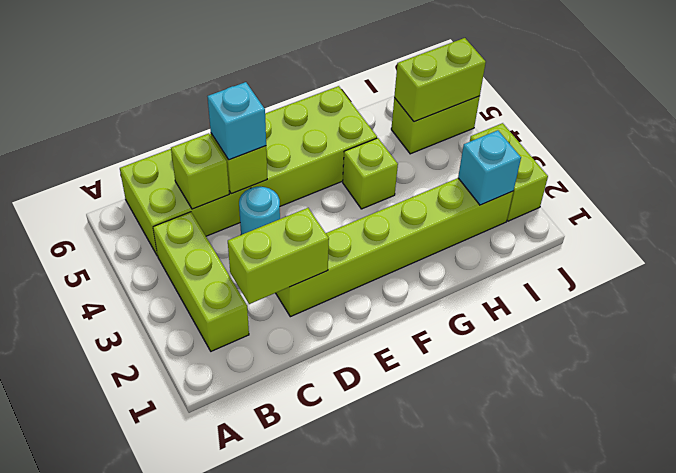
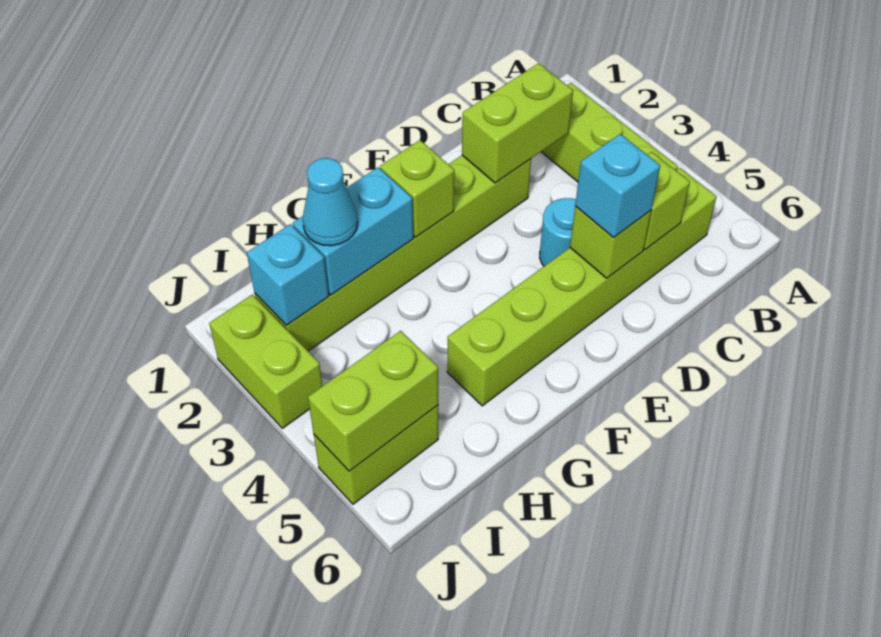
lime brick B5:G6 level 1 -> lime brick B5:G5 level 1
none -> cyan brick G2:H2 level 2
lime brick G4 level 1 -> lime brick F2 level 2
none -> cyan cone H2 level 3

